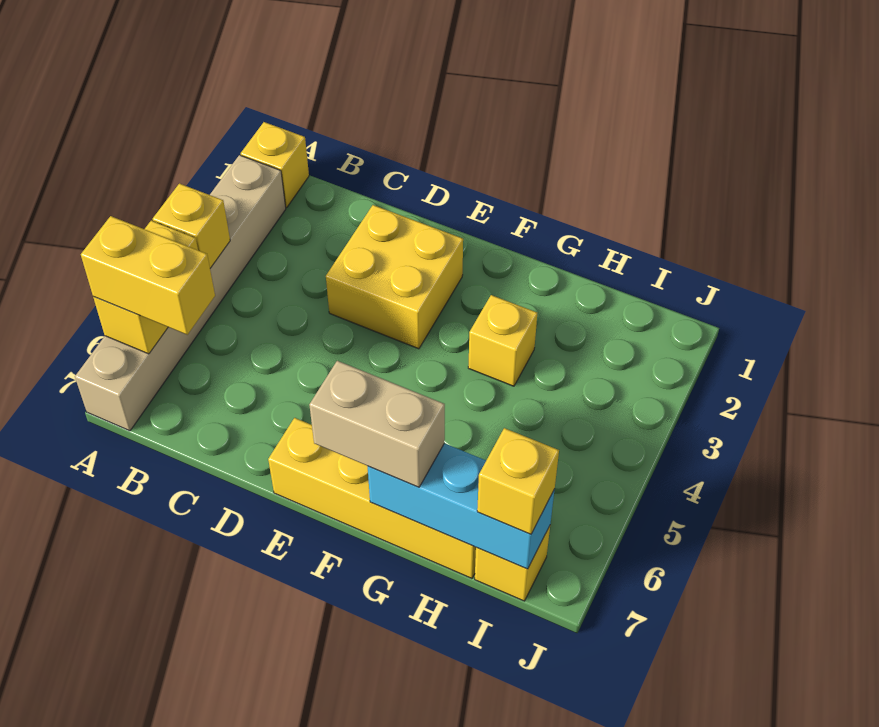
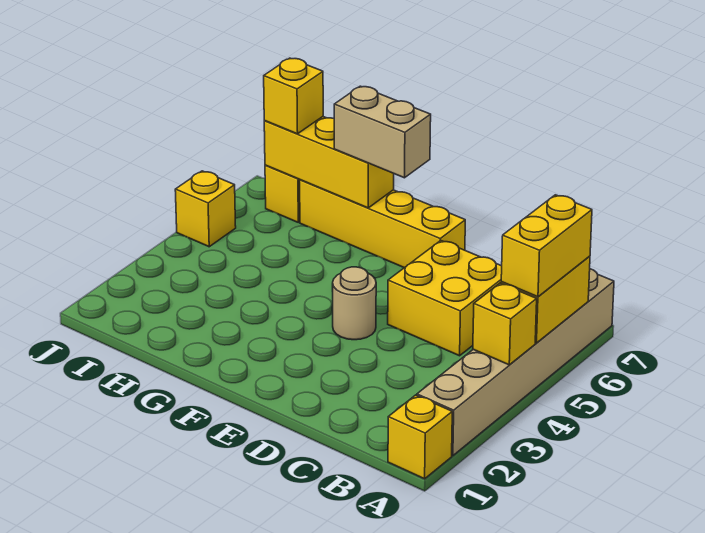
yellow brick A6:B6 level 3 -> yellow brick A5:A6 level 3
yellow brick D2:E3 level 1 -> yellow brick C5:D6 level 1
none -> tan round brick E4 level 1
yellow brick G3 level 1 -> yellow brick J5 level 1
cyan brick G7:I7 level 2 -> yellow brick G7:I7 level 2

